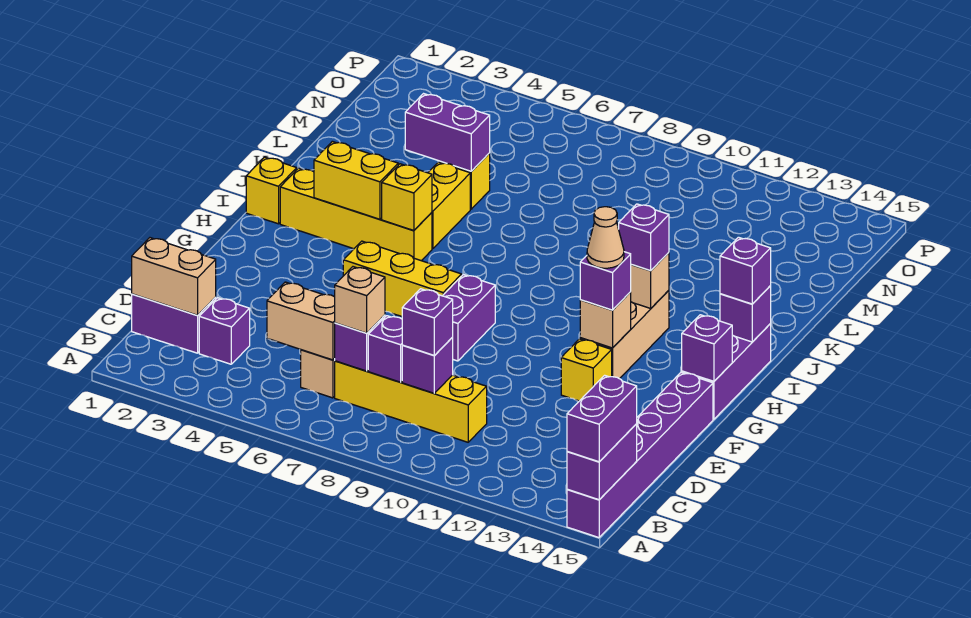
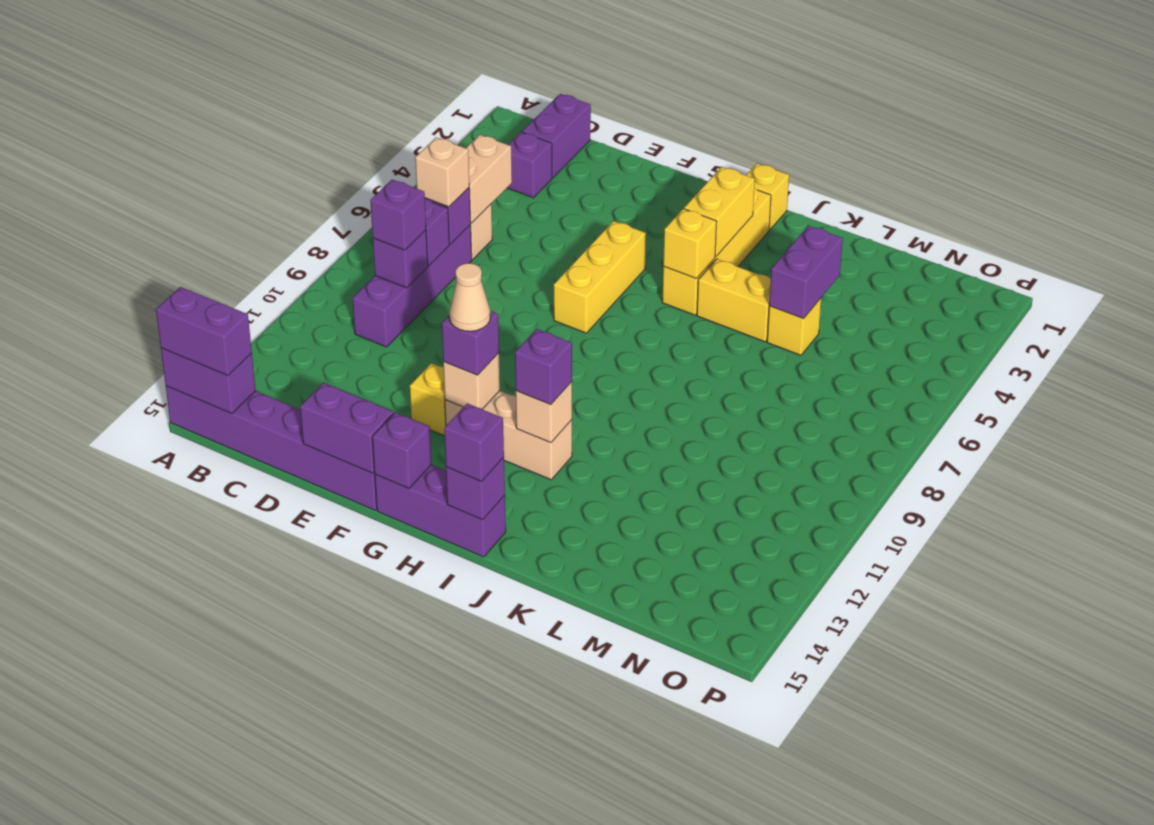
tan brick C1:C2 level 2 -> none
yellow brick C7:C10 level 1 -> purple brick C7:C10 level 1
purple brick F8:G8 level 1 -> purple brick E15:F15 level 2

